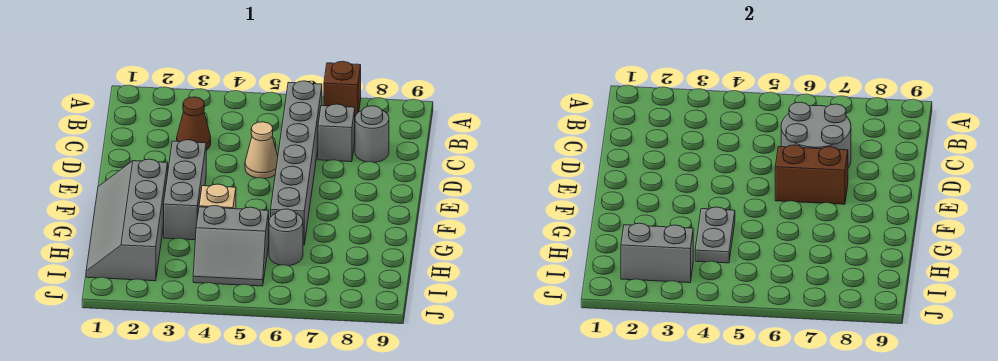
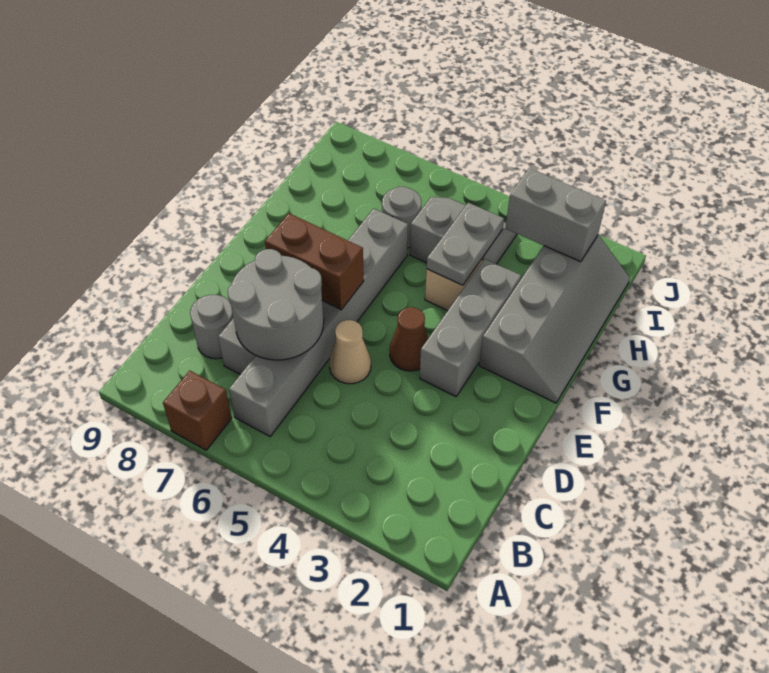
brown cone C3 level 1 -> brown cone E4 level 1

